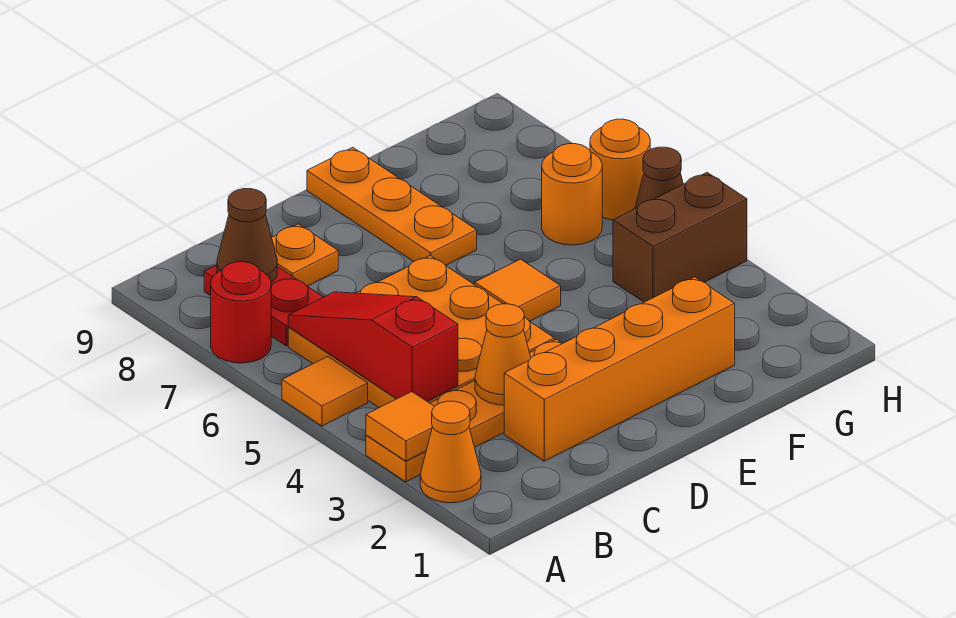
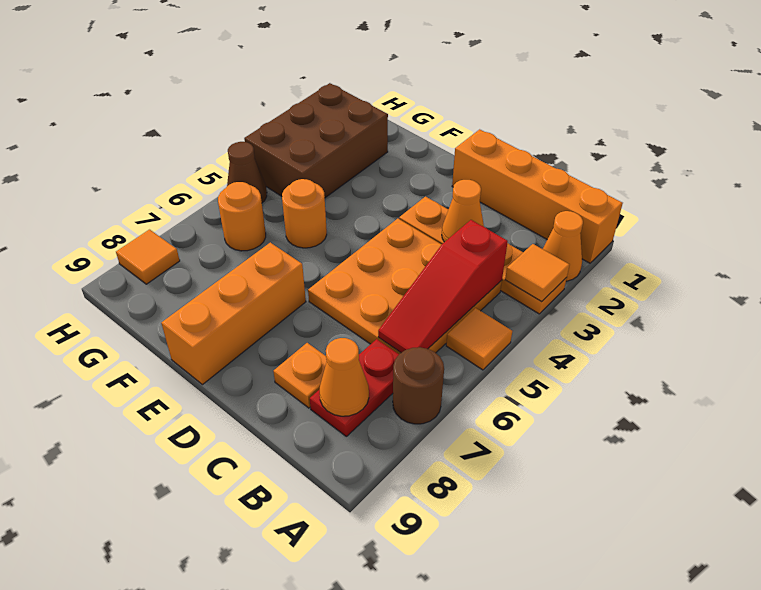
red round brick A7 level 1 -> brown round brick A7 level 1
brown cone B8 level 2 -> orange cone B8 level 2
orange brick C2:F2 level 1 -> orange brick A1:D1 level 1
orange tile E5 level 1 -> orange tile H8 level 1
orange plate E7:E9 level 1 -> orange brick E7:E9 level 1
brown brick G4:H4 level 1 -> brown brick G2:H4 level 1
orange round brick H6 level 1 -> orange round brick F5 level 1

